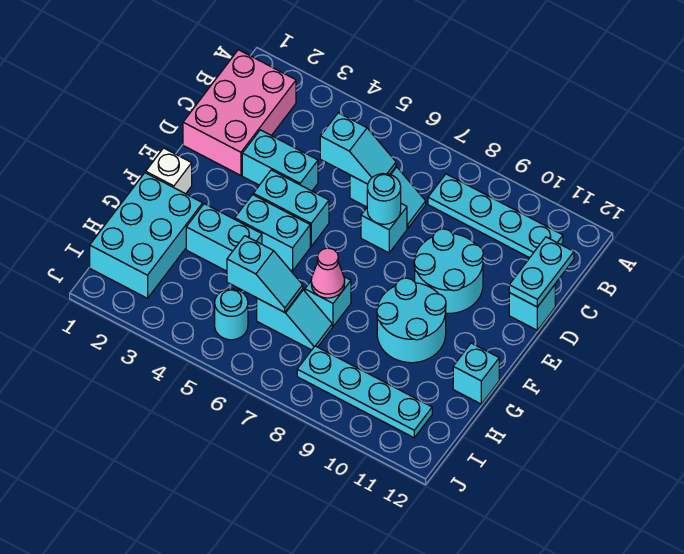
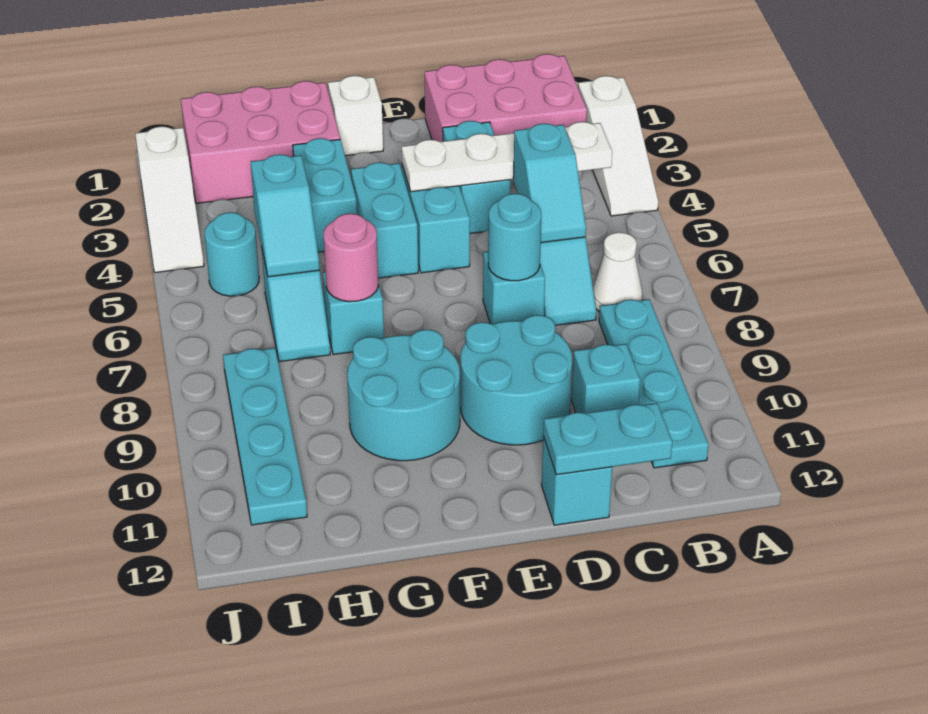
none -> white slope A2:A4 level 1 top 2
none -> white plate B4:E4 level 2
none -> white cone B7 level 1
cyan brick G1:I2 level 1 -> pink brick G1:I2 level 1
pink cone G7 level 2 -> pink round brick G7 level 2
cyan brick G12 level 1 -> cyan brick C10 level 1
none -> white slope J2:J4 level 1 top 2

